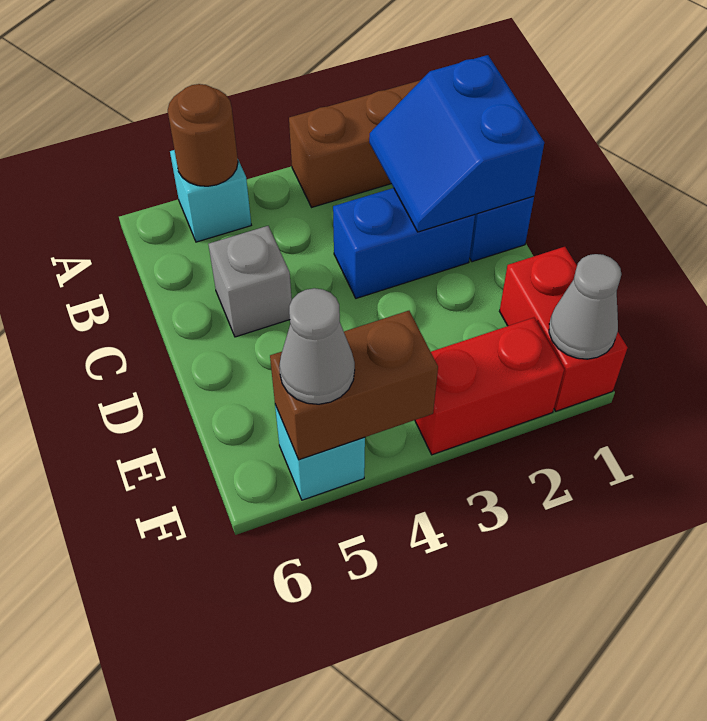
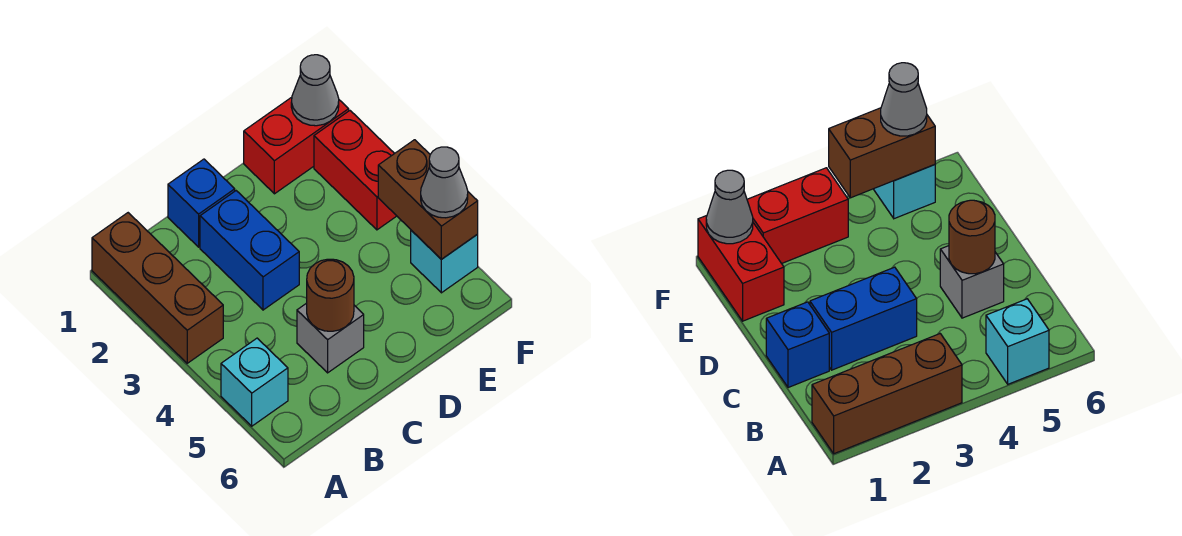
brown round brick A5 level 2 -> brown round brick C5 level 2
blue slope B1:C2 level 2 top 1 -> none

